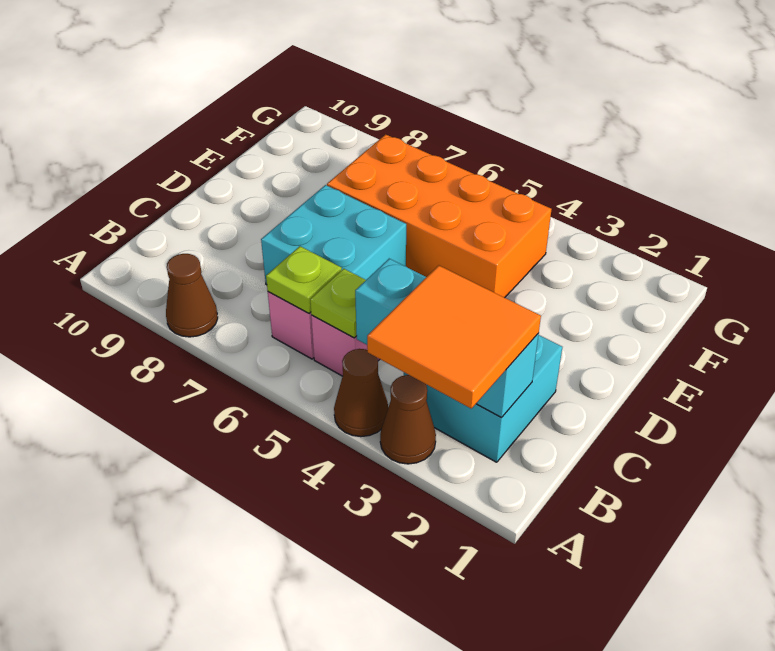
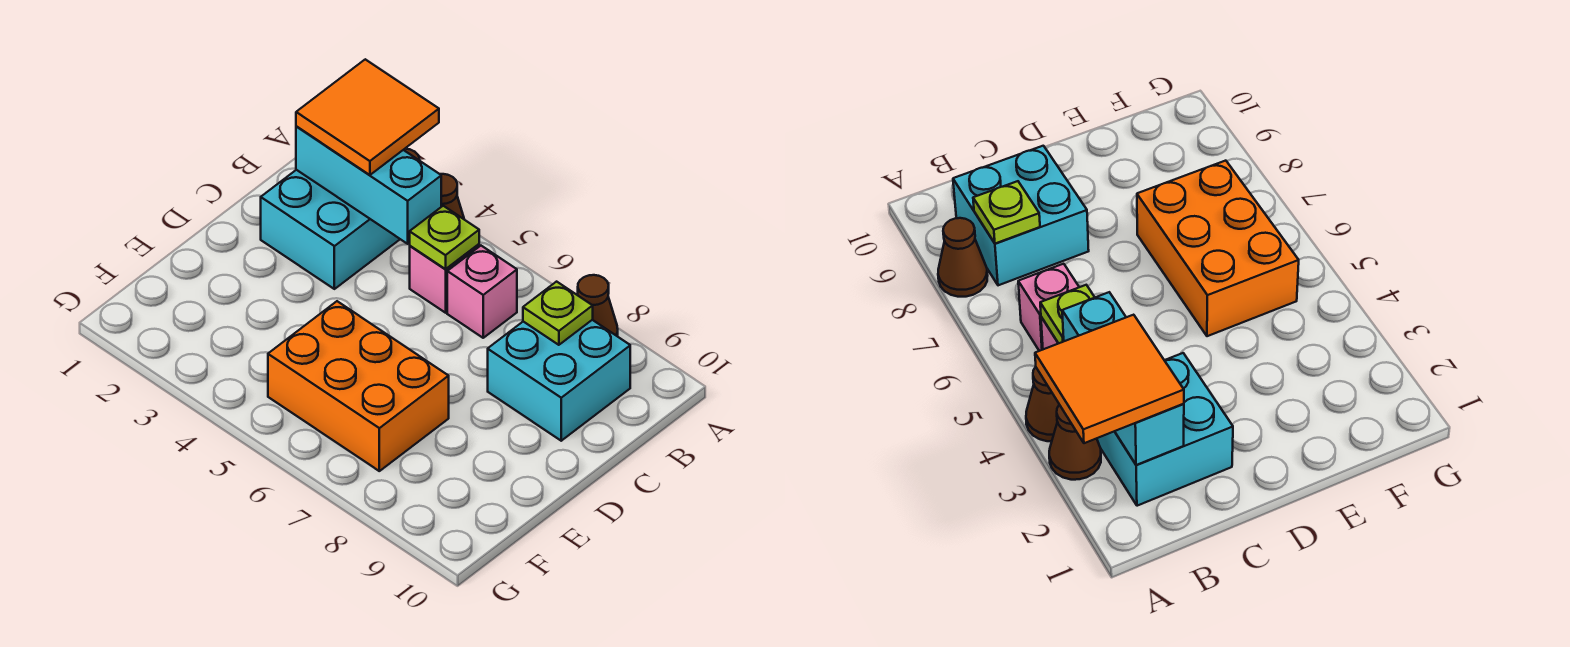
lime plate B6 level 2 -> lime plate B8 level 2
cyan brick C6:D7 level 1 -> cyan brick B8:C9 level 1
orange brick E4:F7 level 1 -> orange brick E5:F7 level 1

